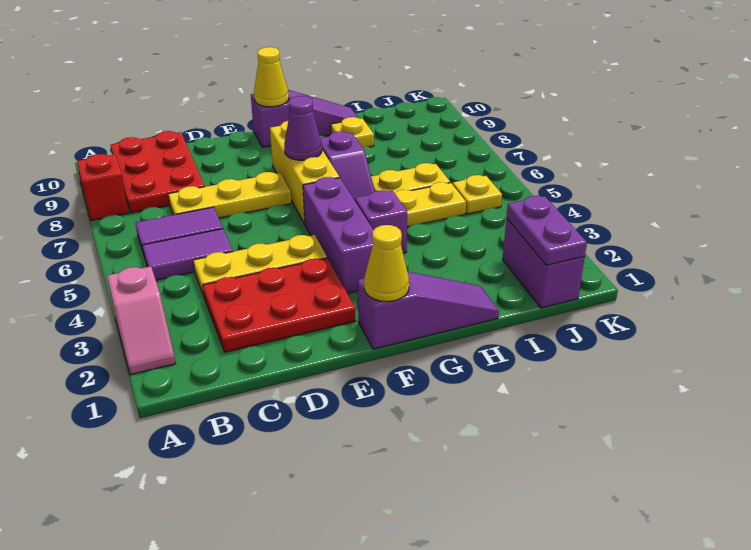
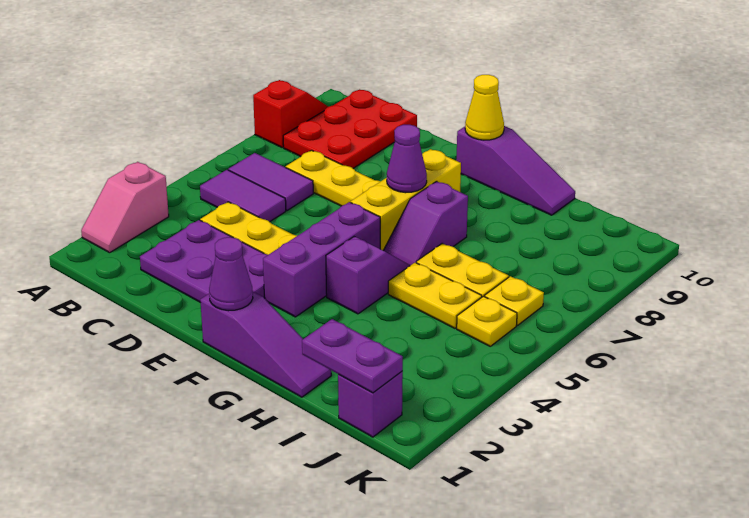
red plate C2:E3 level 1 -> purple plate C2:E3 level 1
yellow cone F1 level 2 -> purple cone F1 level 2
yellow plate H9 level 1 -> yellow plate J6 level 1
purple brick J1:J2 level 1 -> purple brick J1 level 1
purple plate J1:J2 level 2 -> purple plate I1:J1 level 2

